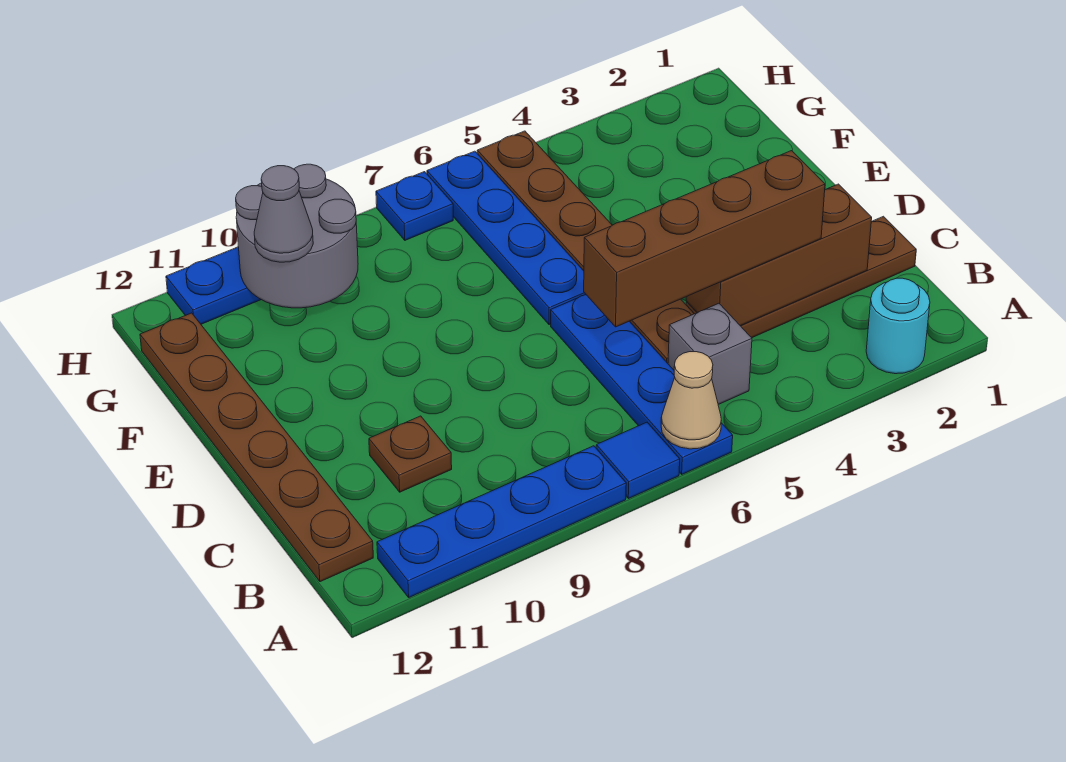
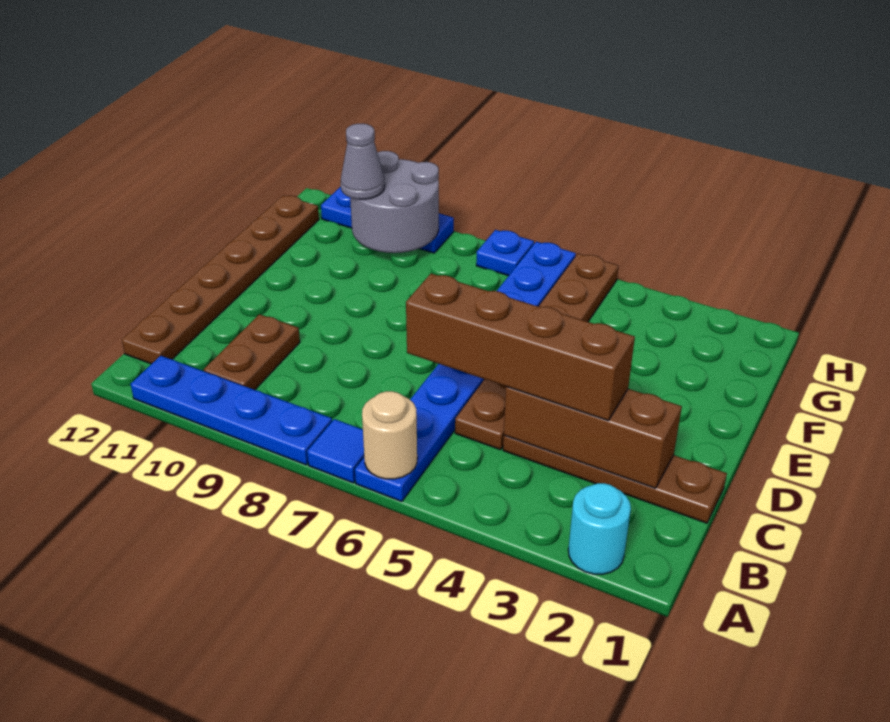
tan cone A6 level 2 -> tan round brick A6 level 2
grey brick B5 level 1 -> none
brown plate C10 level 1 -> brown plate B10:C10 level 1

